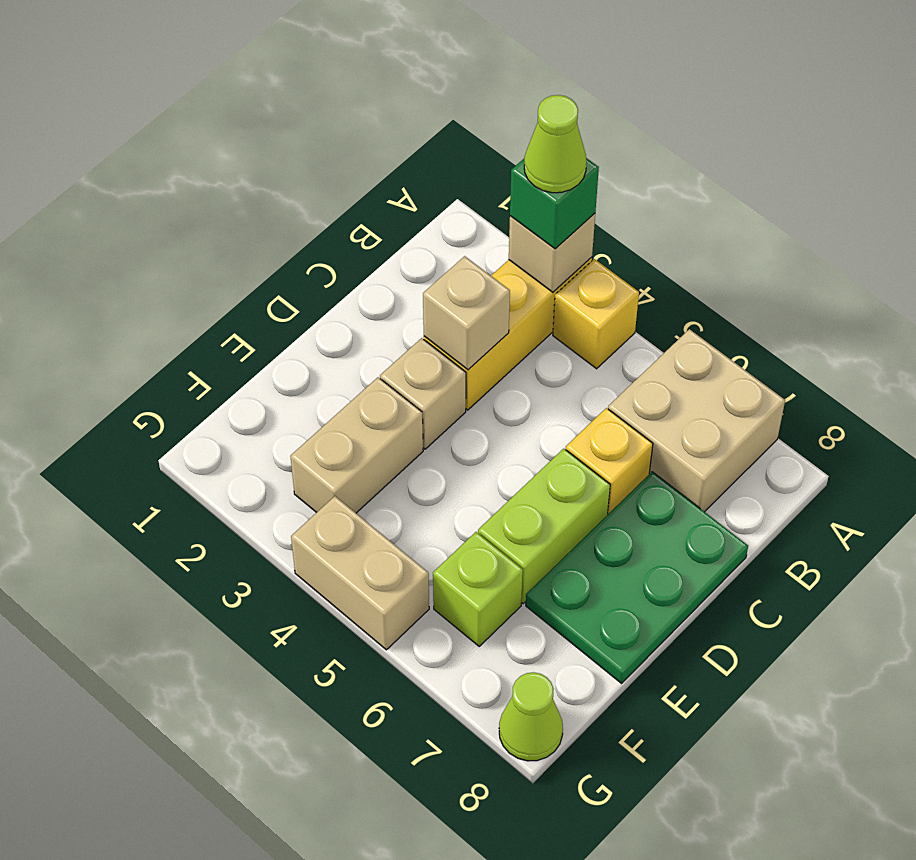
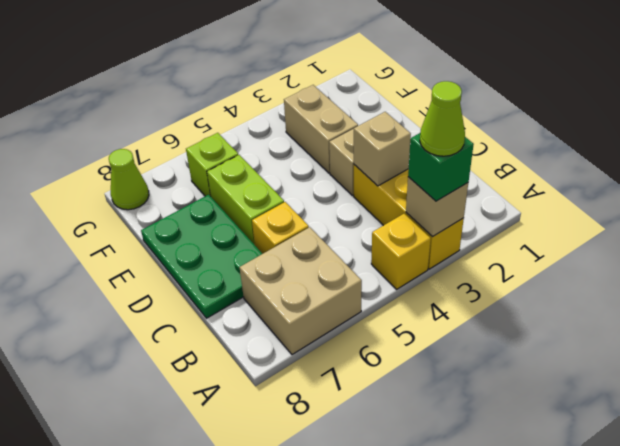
tan brick G4:G5 level 1 -> none

